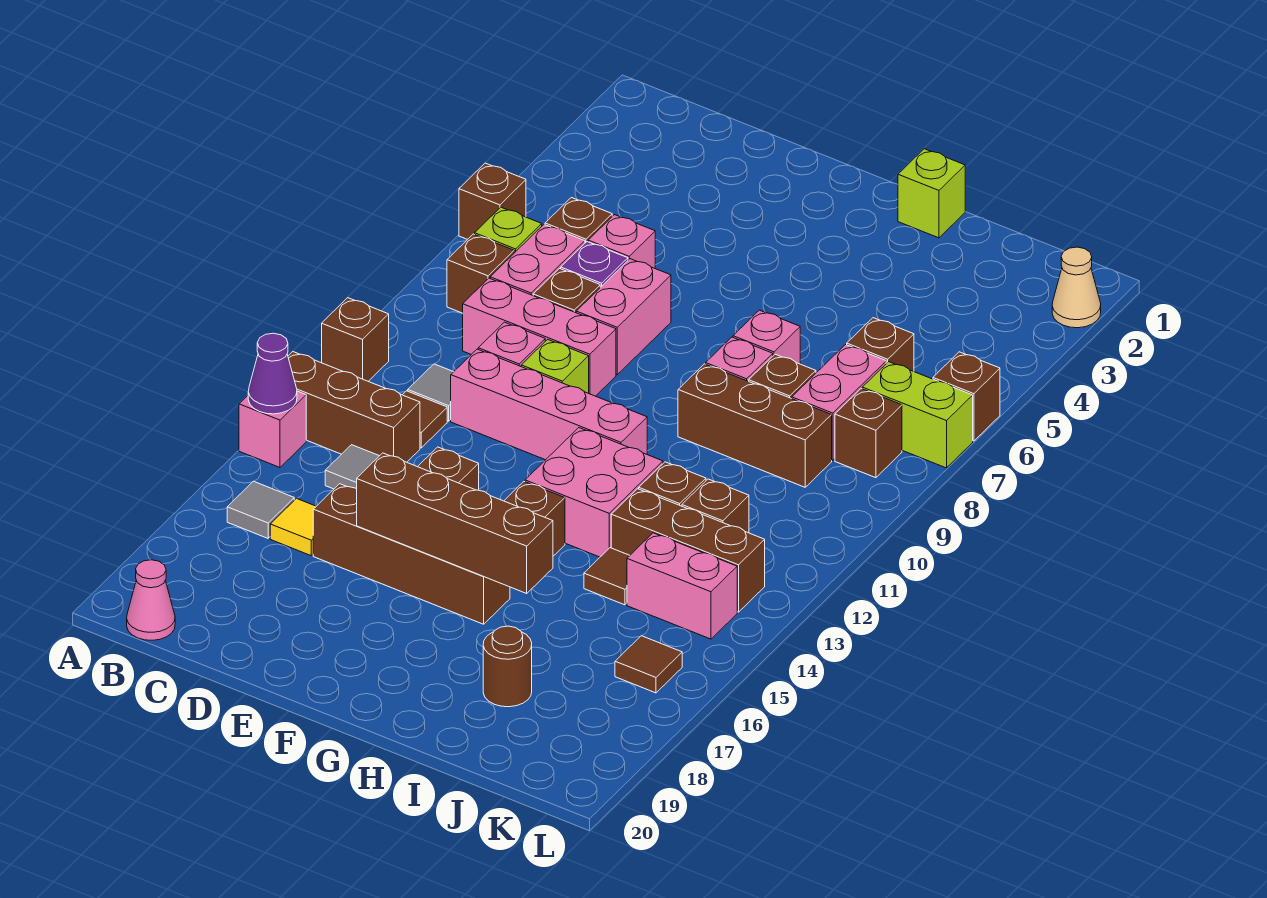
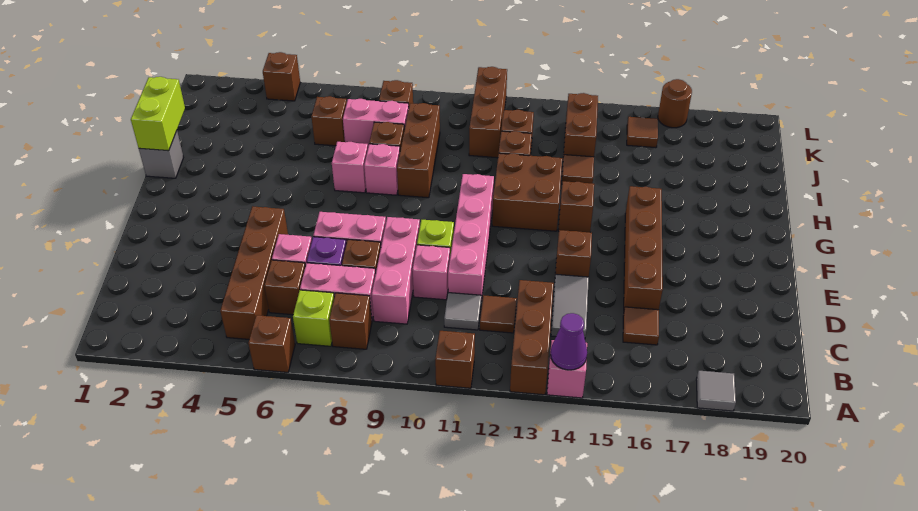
grey tile B16 level 1 -> grey tile A18 level 1
pink cone B20 level 1 -> none
yellow tile C16 level 1 -> brown tile C16 level 1
brown brick E16:H16 level 2 -> brown brick B5:E5 level 1
pink brick G12:H13 level 1 -> brown brick G12:H13 level 1
lime brick H1 level 1 -> grey brick H1 level 1
brown brick I13:K13 level 1 -> brown brick J11:L11 level 1
brown round brick I18 level 1 -> brown round brick L17 level 1
pink brick J14:K14 level 1 -> brown brick J14:K14 level 1
lime brick K7:L7 level 1 -> lime brick H1:I1 level 2
tan cone L2 level 1 -> none
brown brick L6 level 1 -> brown brick L4 level 1

